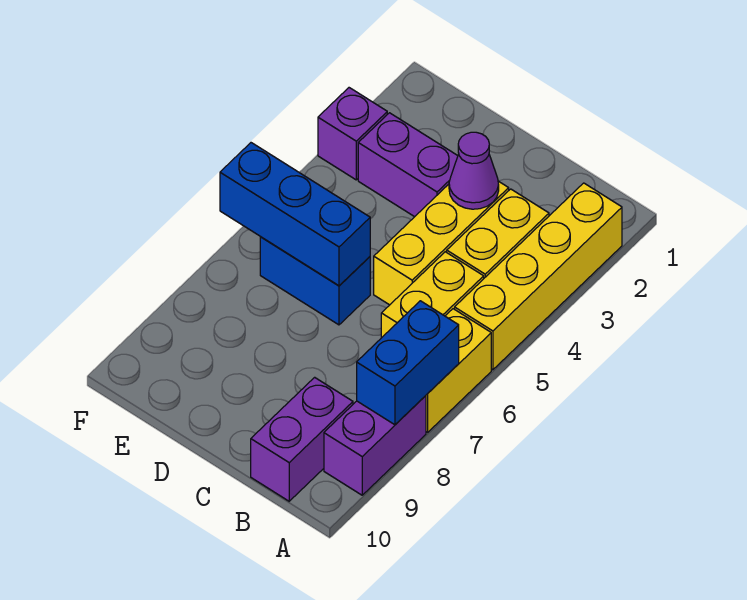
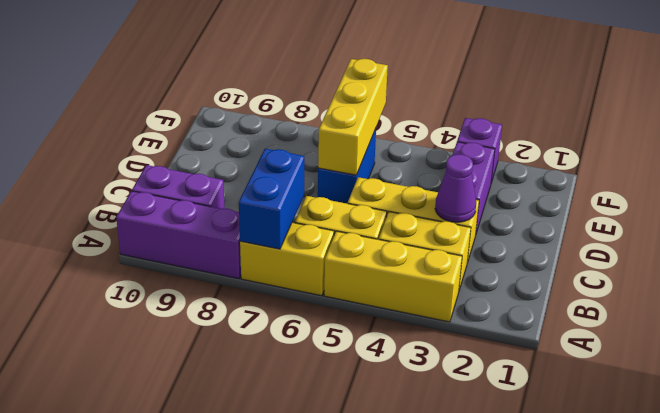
yellow brick A2:A5 level 1 -> yellow brick A3:A5 level 1
blue brick A7:A8 level 2 -> blue brick A7:B7 level 2
purple brick A8:A9 level 1 -> purple brick A8:A10 level 1
blue brick D6:F6 level 2 -> yellow brick D6:F6 level 2

